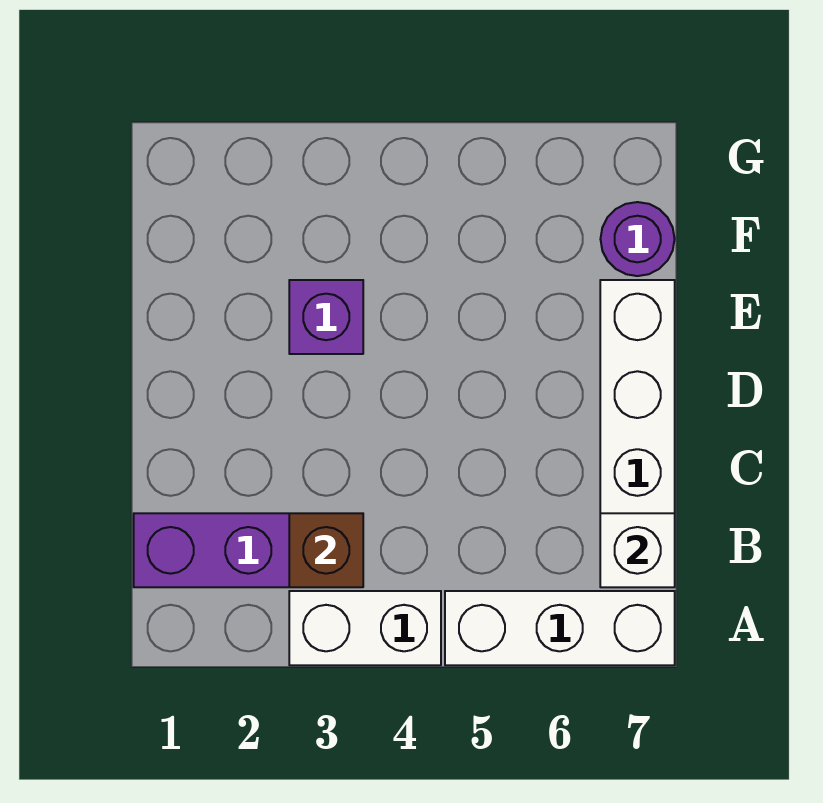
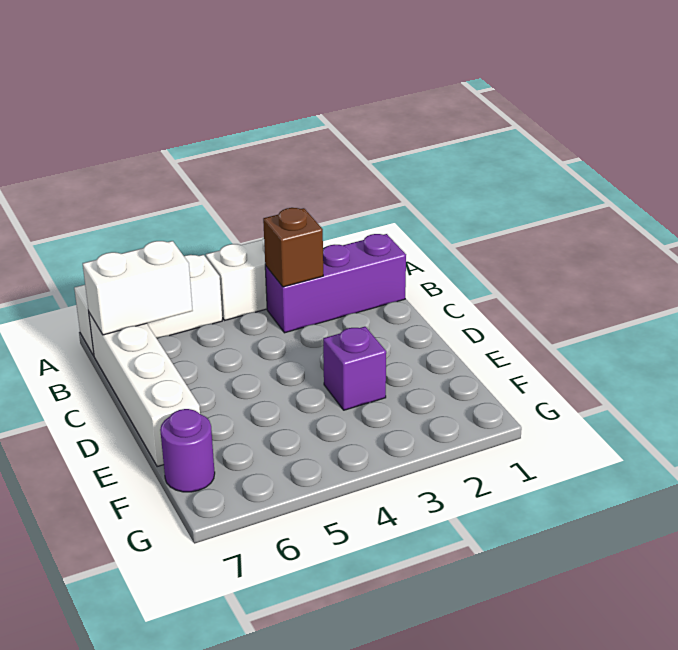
white brick B7 level 2 -> white brick B6:B7 level 2

